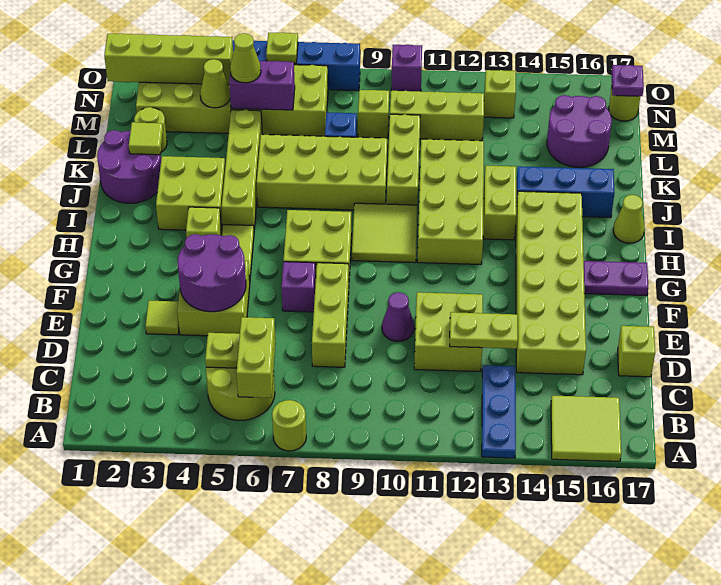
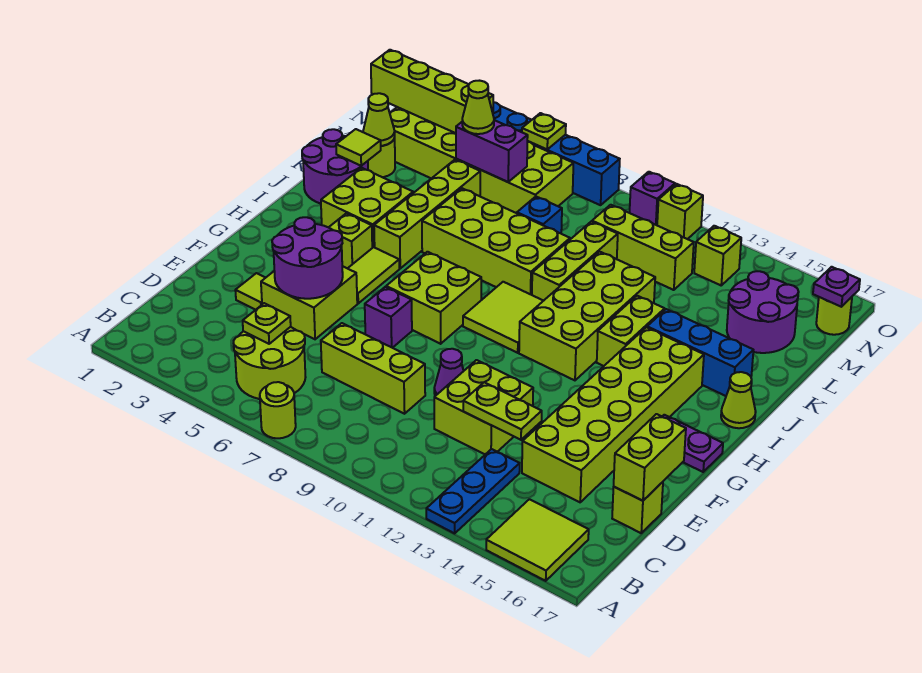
lime brick B6:C6 level 2 -> lime brick D17:E17 level 2
lime brick D8:F8 level 1 -> lime brick D7:D9 level 1
lime cone M4 level 2 -> lime cone L2 level 2
lime brick M9 level 1 -> lime brick O11 level 1

